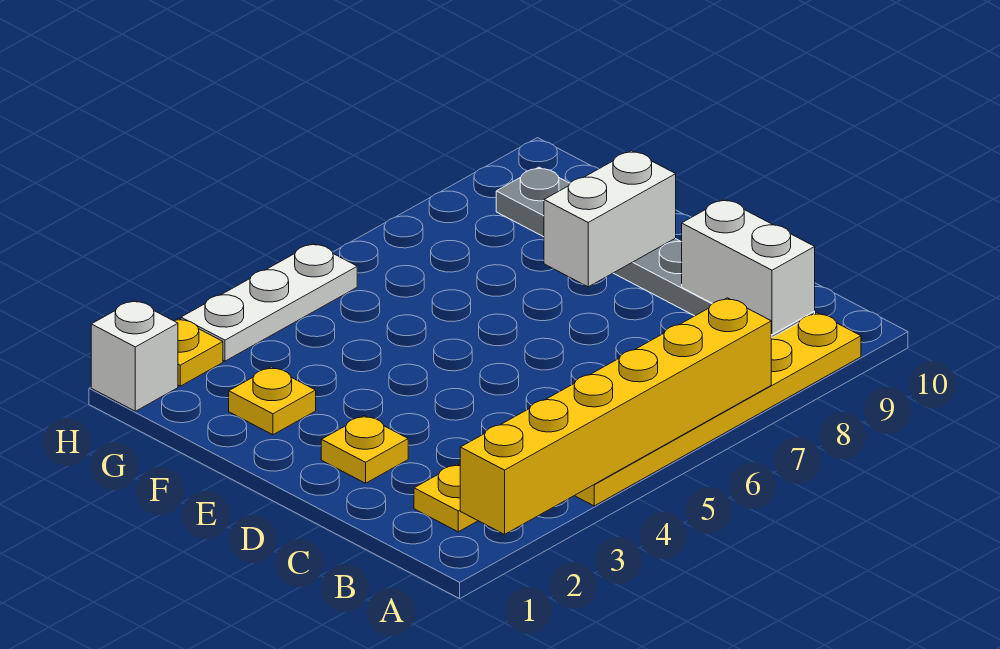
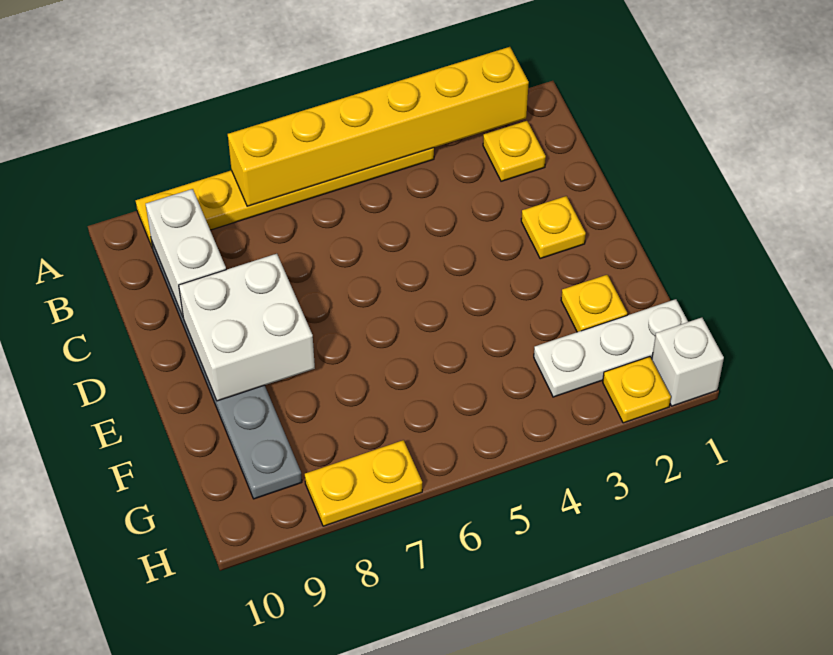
white brick E8:E9 level 2 -> white brick D8:E9 level 2
white plate H3:H5 level 1 -> white plate G1:G3 level 1
none -> yellow plate H7:H8 level 1

